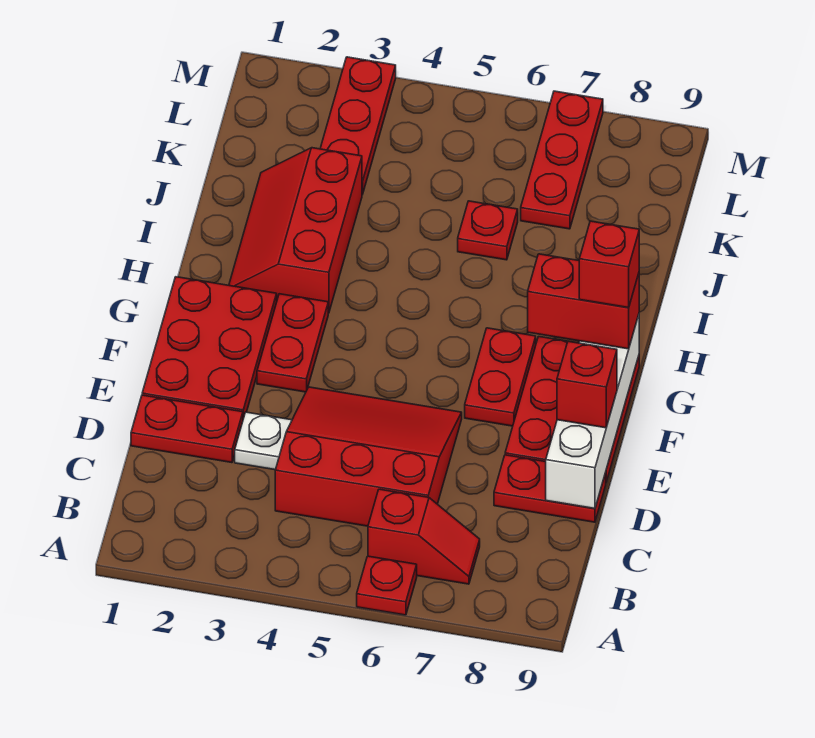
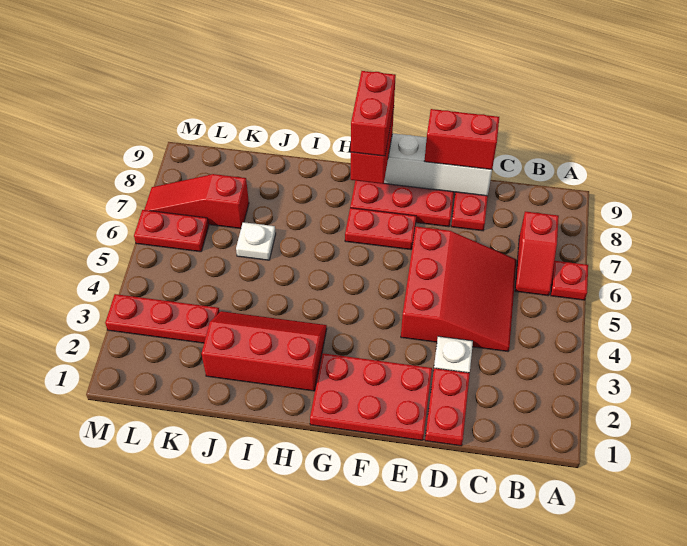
red slope B6:B7 level 1 top 6 -> red slope B6:B7 level 1 top 7
red slope C4:E6 level 1 top C -> red slope C4:E6 level 1 top E
red brick E9 level 3 -> red brick D9:E9 level 3
red plate F3:G3 level 1 -> red plate L6:M6 level 1
red brick G9 level 4 -> red brick G8:G9 level 4
red slope H2:J3 level 1 top 3 -> red slope H2:J3 level 1 top 2
red plate J6 level 1 -> white plate J6 level 1
red plate K7:M7 level 1 -> red slope K7:M7 level 1 top K

